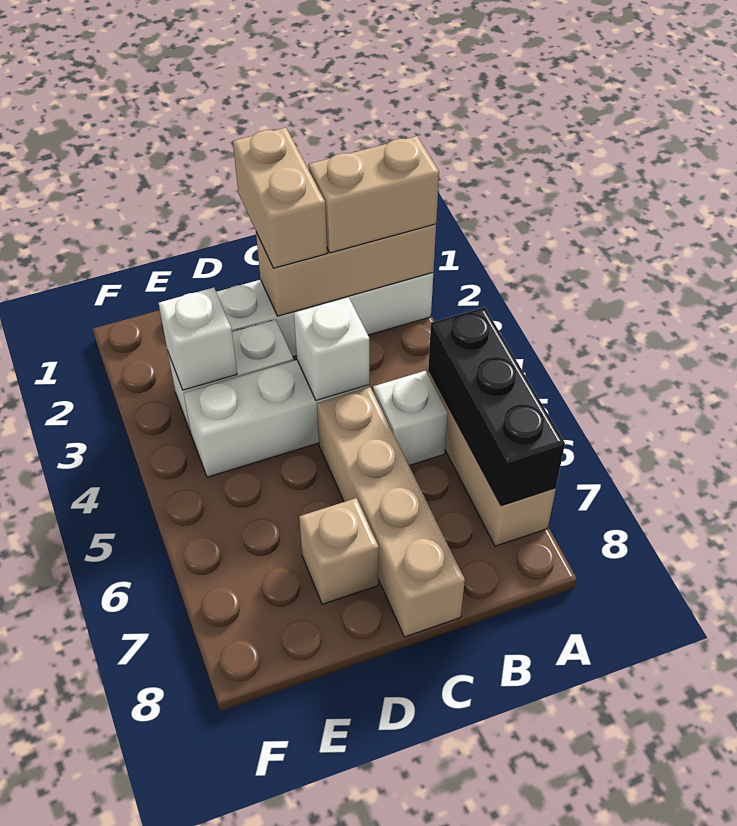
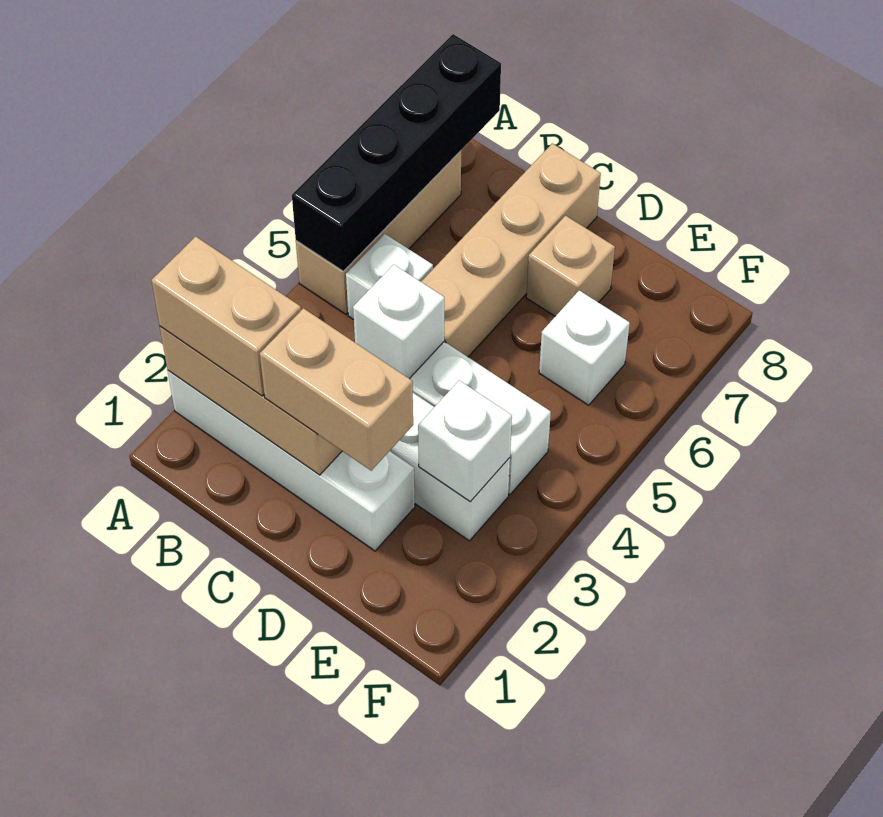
black brick A5:A7 level 2 -> black brick A5:A8 level 2
tan brick C1:C2 level 3 -> tan brick C2:D2 level 3
none -> white brick E6 level 1

